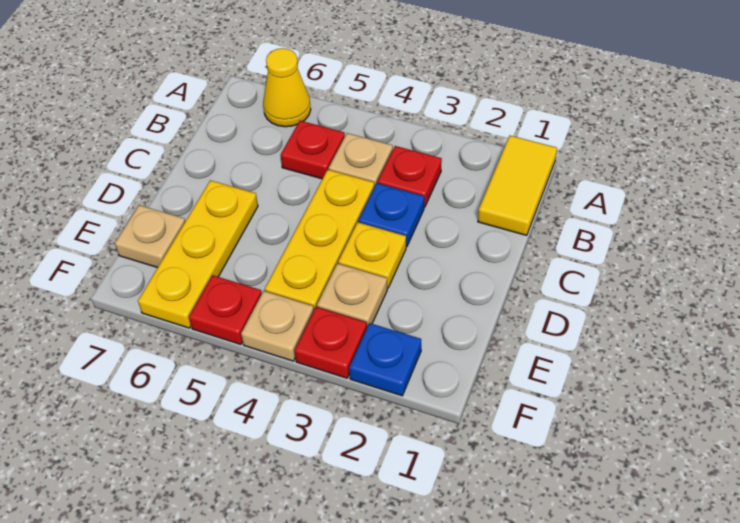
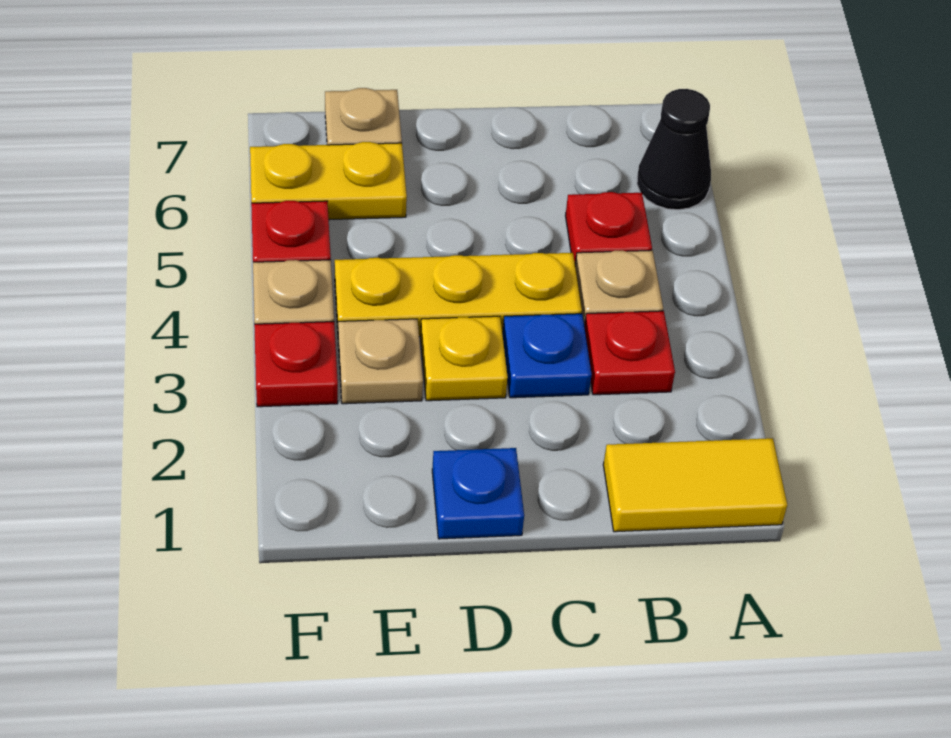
yellow cone A6 level 1 -> black cone A6 level 1
yellow plate D6:F6 level 1 -> yellow plate E6:F6 level 1
blue plate F2 level 1 -> blue plate D1 level 1

